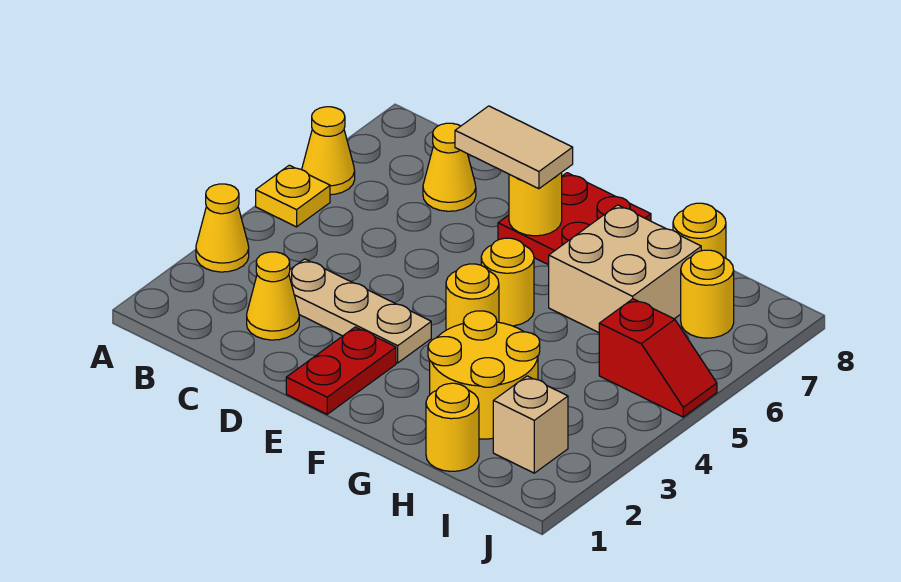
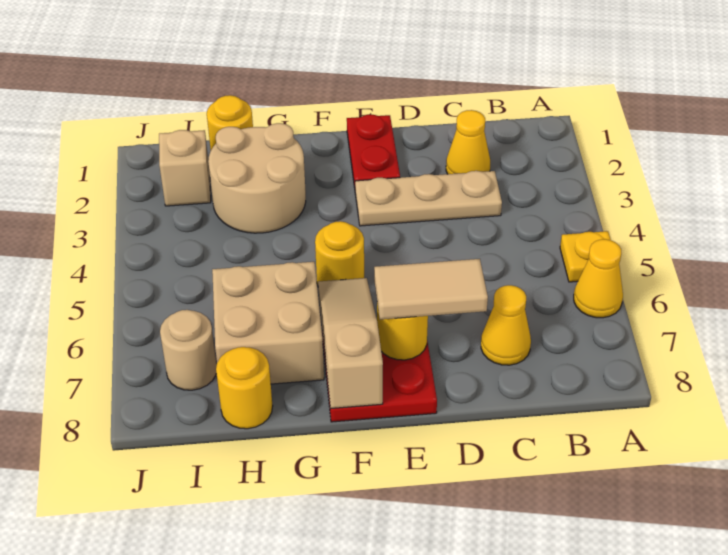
yellow cone A3 level 1 -> none
yellow round brick F4 level 1 -> none
none -> tan slope F6:F8 level 2 top 8
yellow round brick G2:H3 level 1 -> tan round brick G2:H3 level 1
red slope I5:J5 level 1 top I -> none
yellow round brick I7 level 1 -> tan round brick I7 level 1

